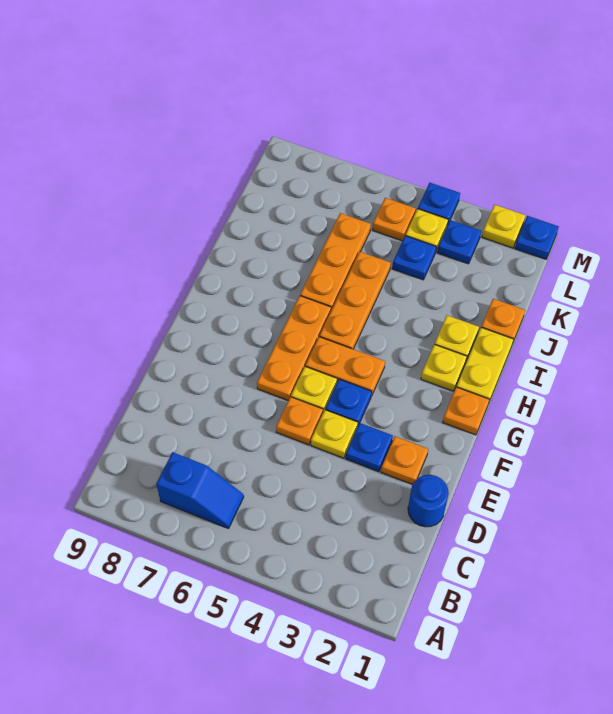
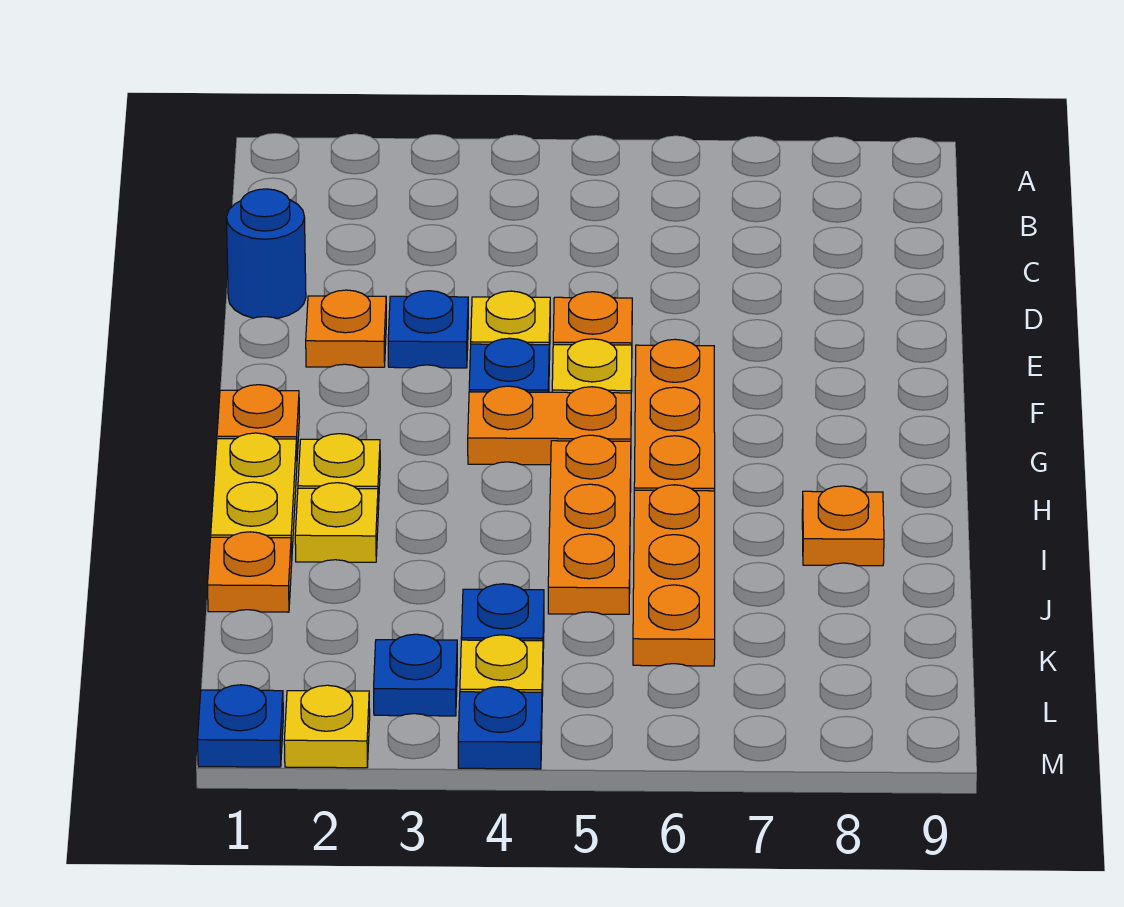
blue slope B6:B7 level 1 top 7 -> none
orange plate L5 level 1 -> orange plate I8 level 1

